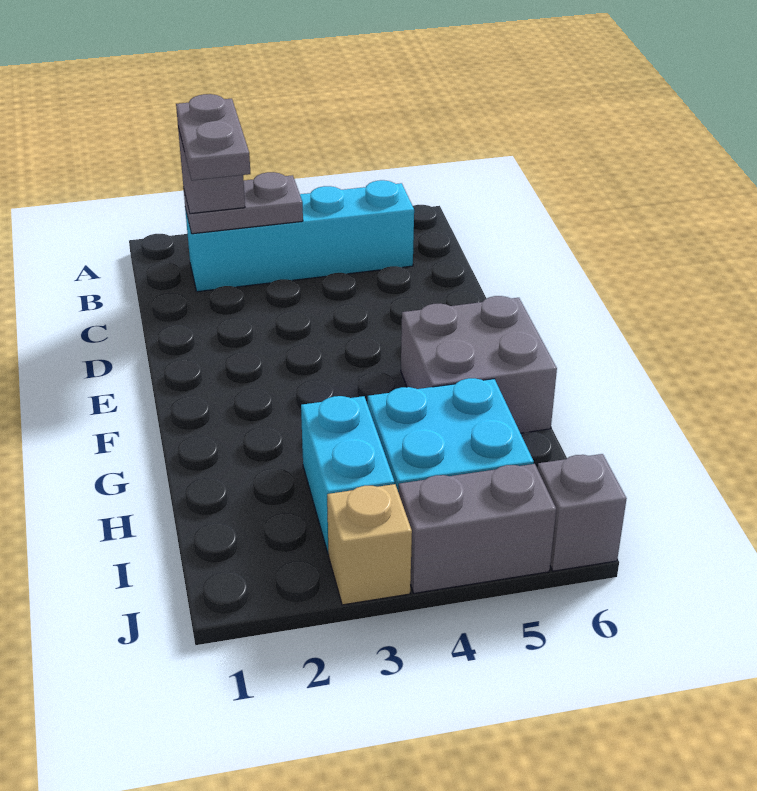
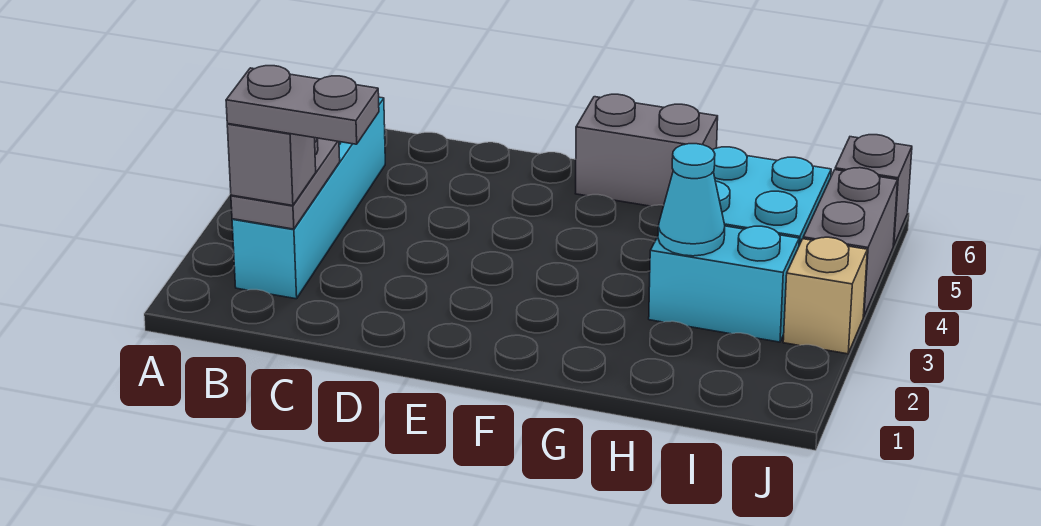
grey brick F5:G6 level 1 -> grey brick F6:G6 level 1
none -> cyan cone H3 level 2

